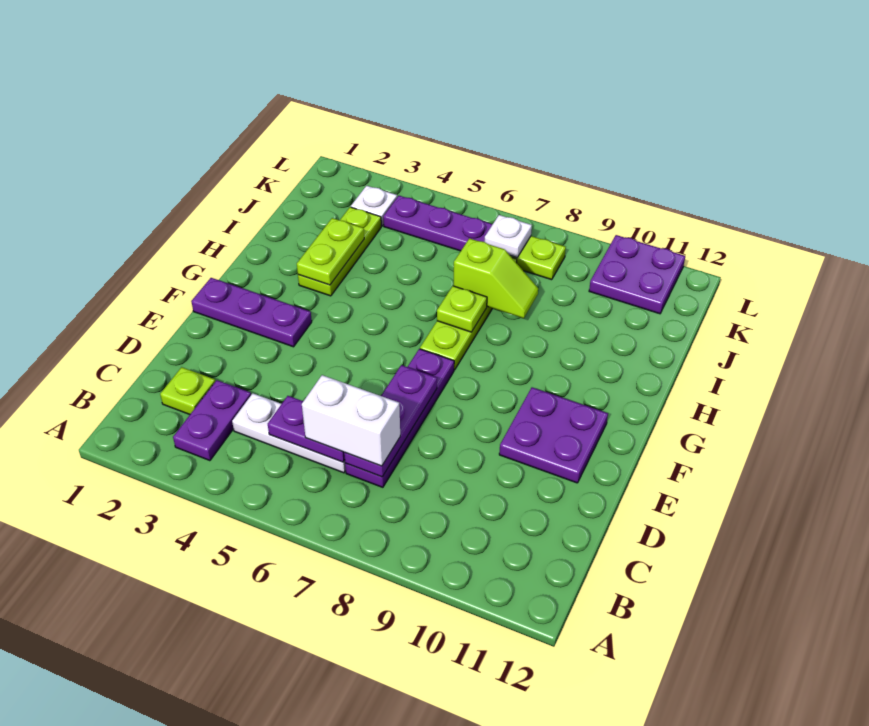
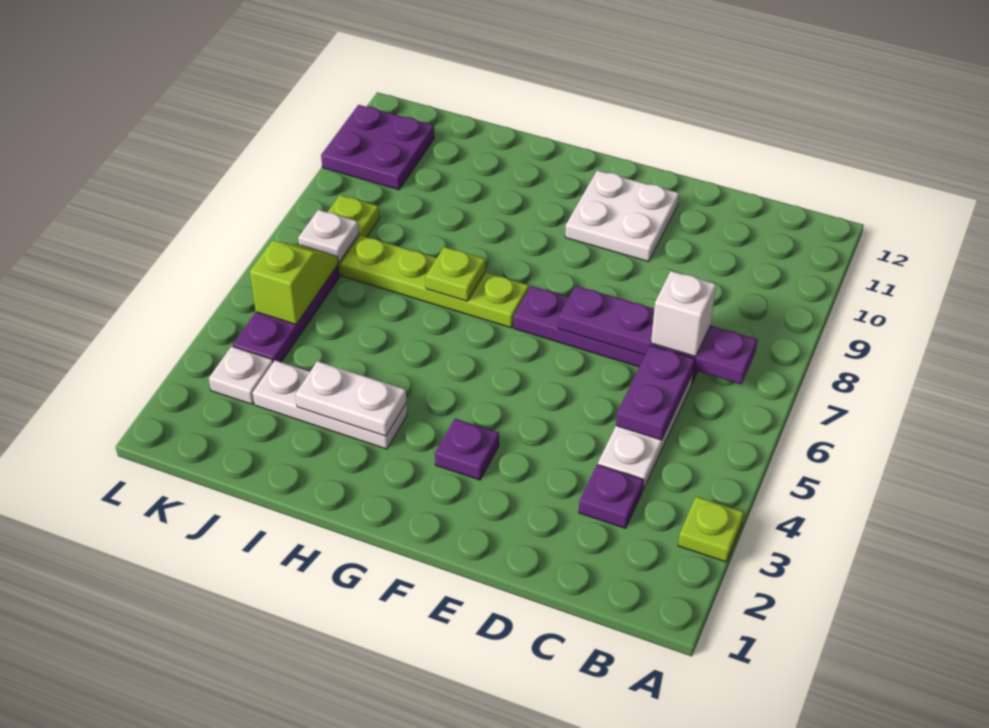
purple plate B3:C3 level 1 -> purple plate C3 level 1
lime plate C2 level 1 -> lime plate A3 level 1
white brick C6:C7 level 3 -> white brick C7 level 3
purple plate C7:E7 level 2 -> purple plate B7:E7 level 2
purple plate E10:F11 level 1 -> white plate E10:F11 level 1
purple plate F1:F3 level 1 -> purple plate F3 level 1
lime plate H3:J3 level 1 -> white plate H3:J3 level 1
lime plate H3:I3 level 2 -> white plate H3:I3 level 2
lime slope I7:I8 level 2 top 7 -> lime slope K5:K6 level 2 top 5

